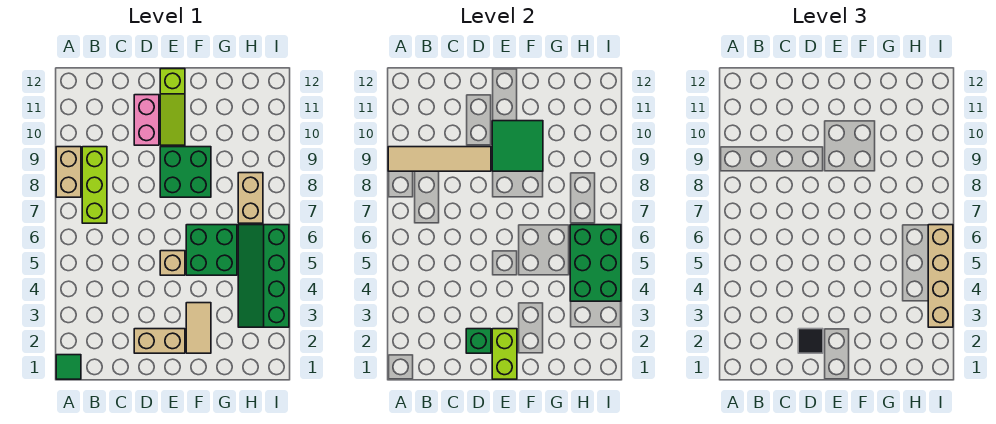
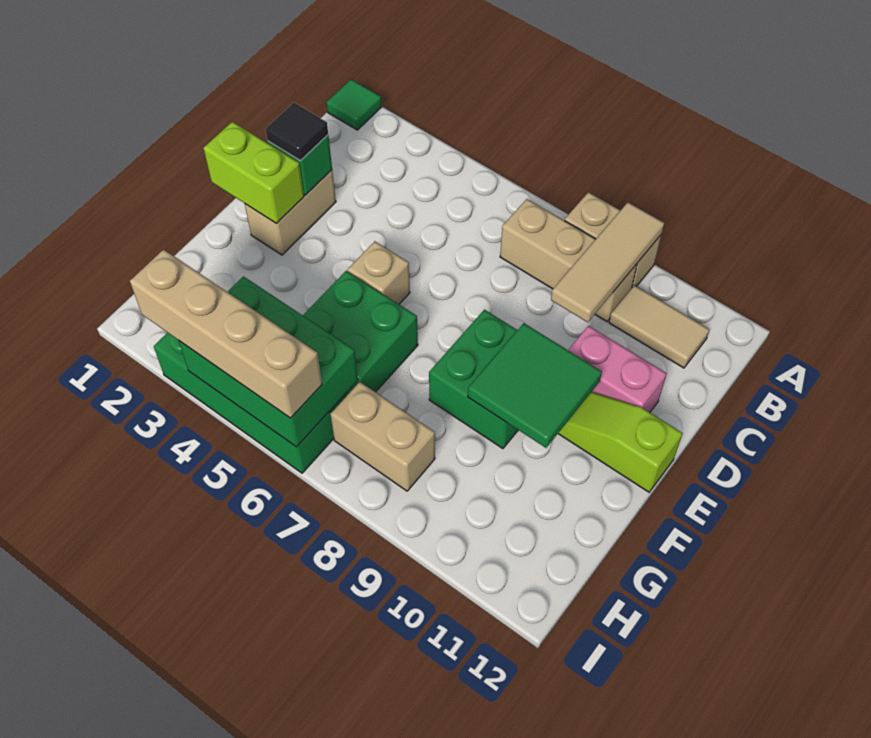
tan tile A9:D9 level 2 -> tan tile A9:C9 level 2
lime brick B7:B9 level 1 -> tan brick B7:B9 level 1
tan tile F2:F3 level 1 -> tan tile B10:B11 level 1

